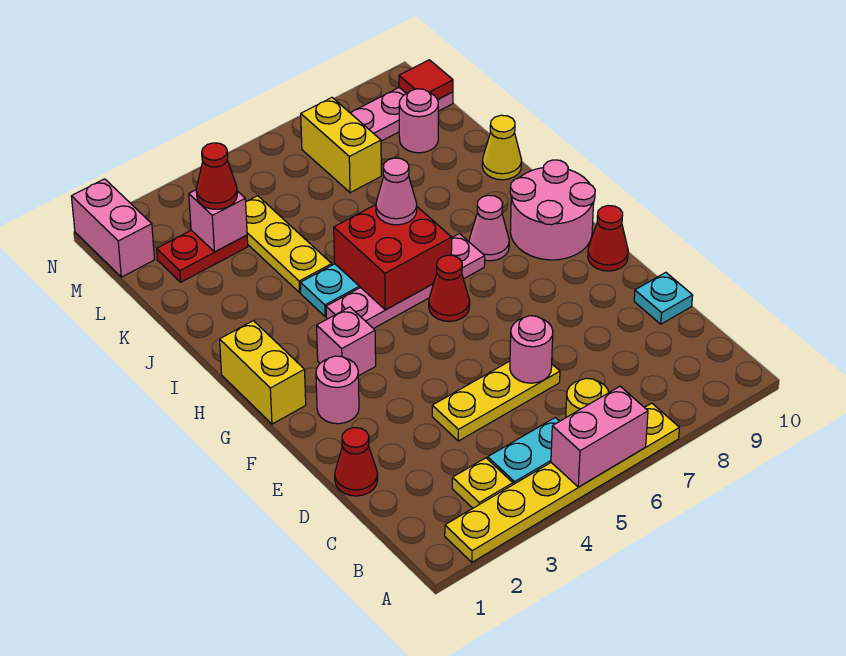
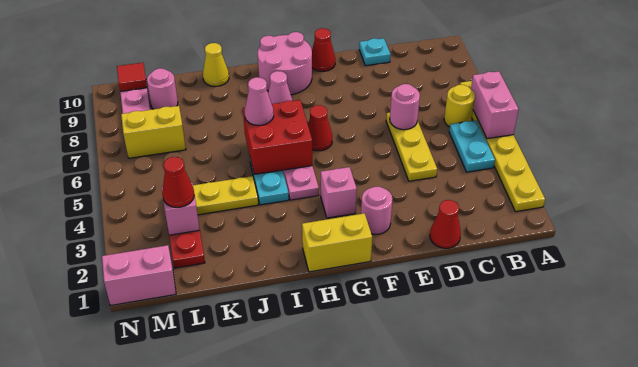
yellow plate B3 level 1 -> none

